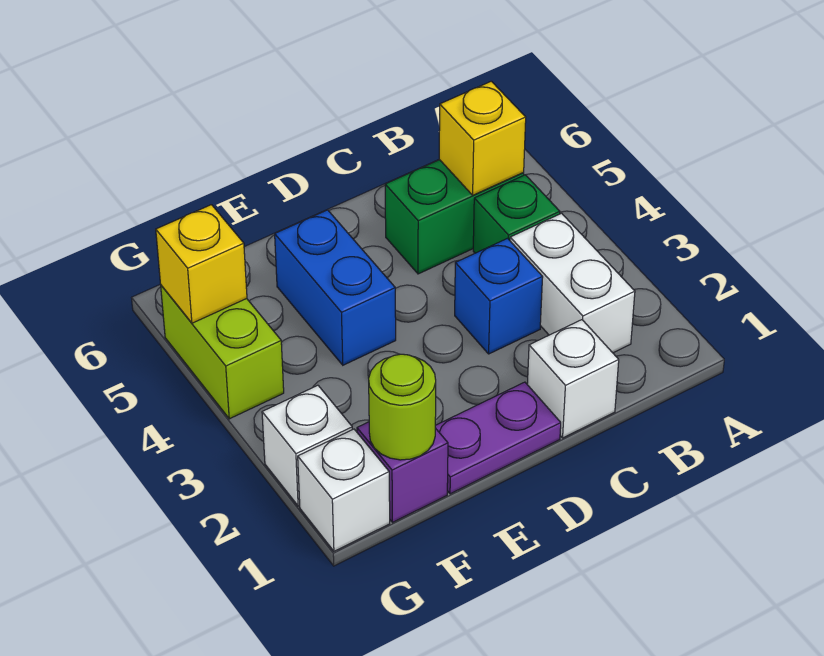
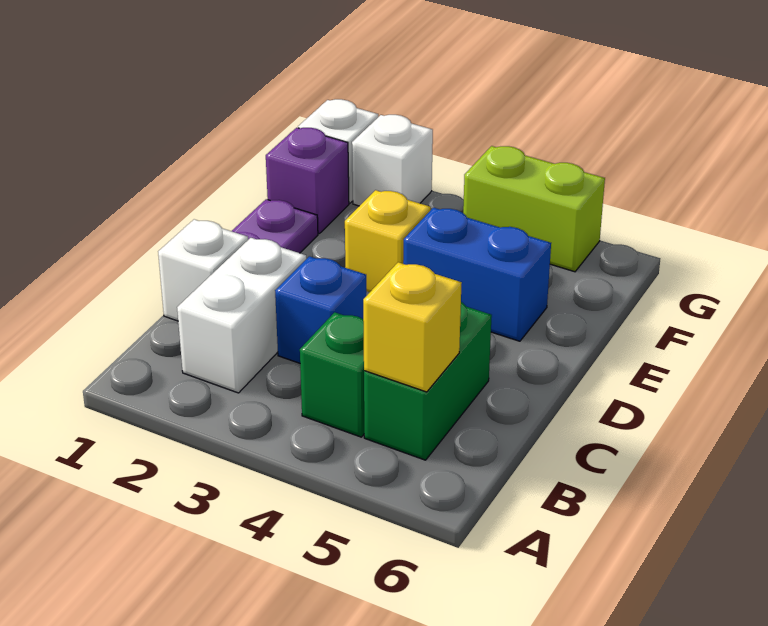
white brick B2:B3 level 1 -> white brick B2:C2 level 1
lime round brick F1 level 2 -> none
yellow brick G5 level 2 -> yellow brick E3 level 1

